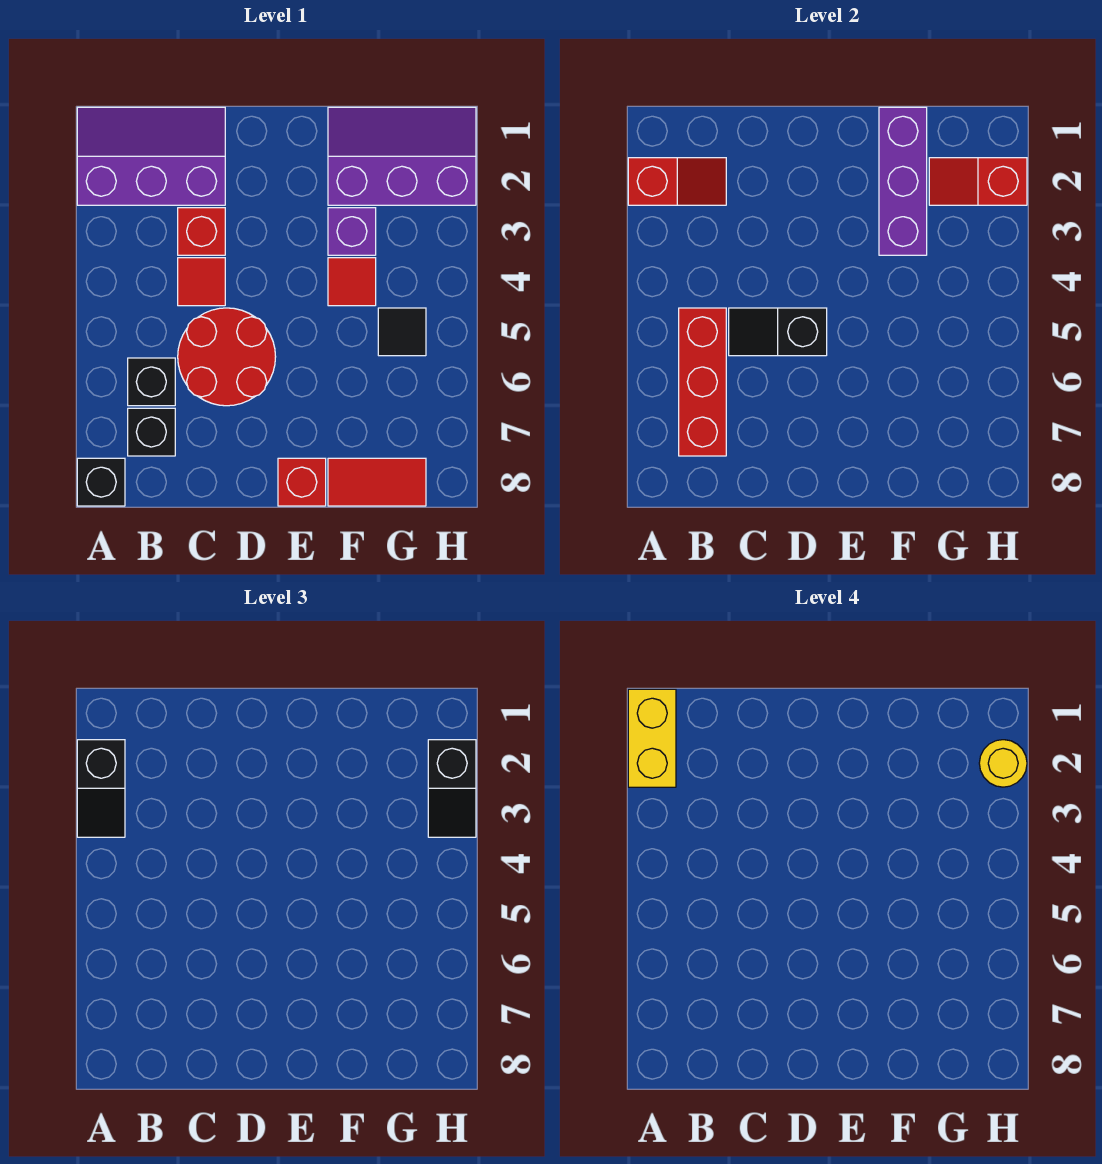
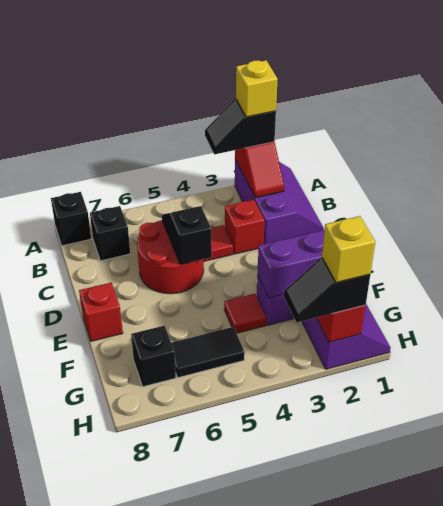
yellow brick A1:A2 level 4 -> yellow brick A2 level 4
red brick B5:B7 level 2 -> none
black brick B6 level 1 -> black brick G7 level 1
red tile F8:G8 level 1 -> none
black tile G5 level 1 -> black tile G5:G6 level 1
yellow round brick H2 level 4 -> yellow brick H2 level 4

